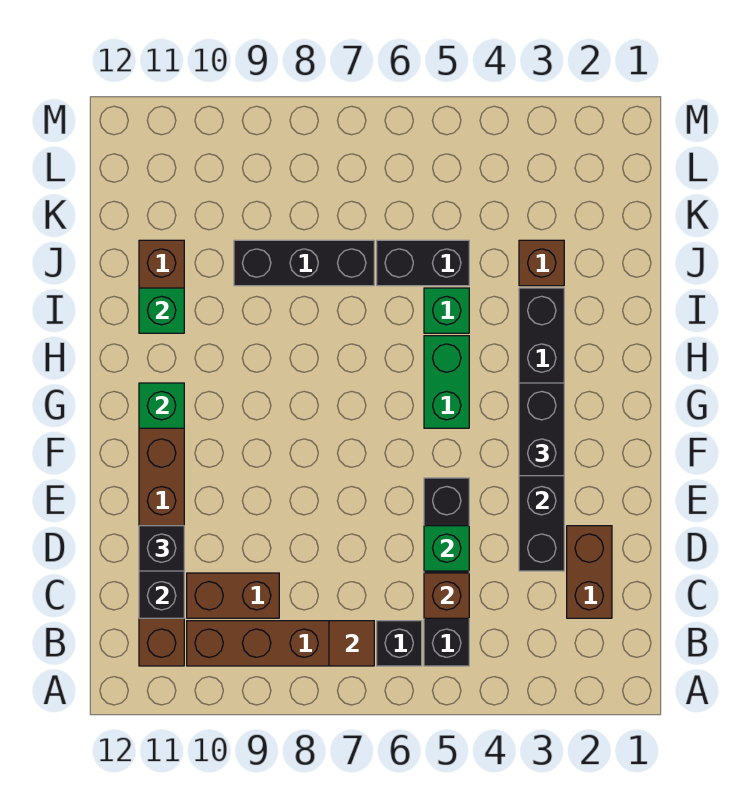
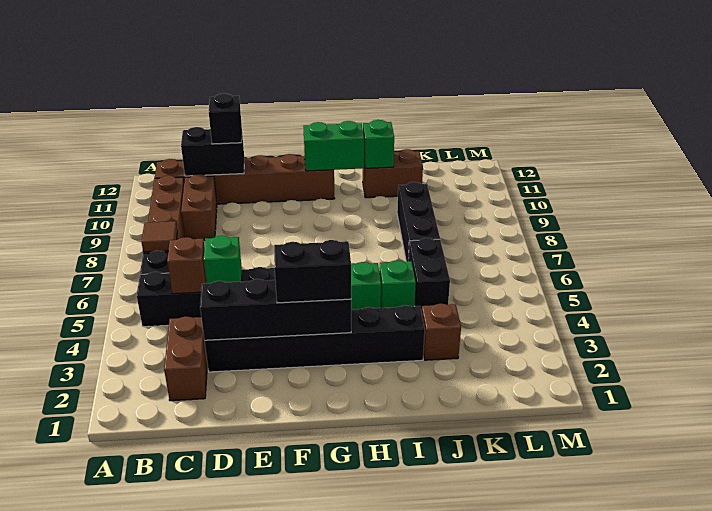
brown brick C2:D2 level 1 -> brown brick C2:C3 level 1
green brick G11 level 2 -> green brick G11:H11 level 2

